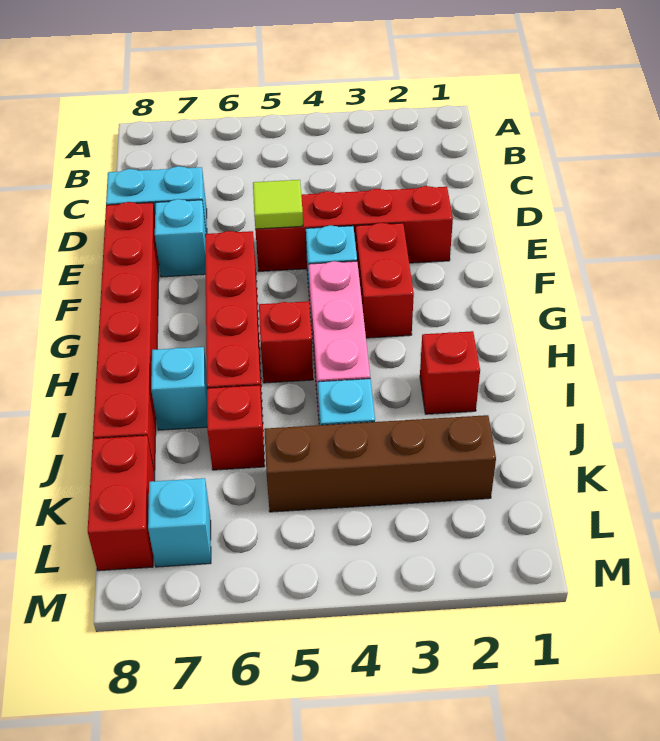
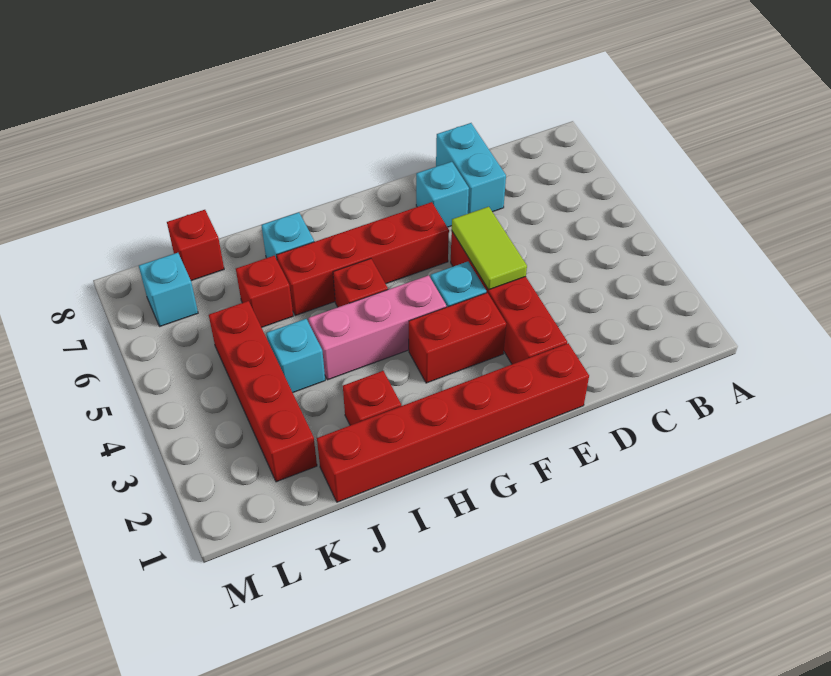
lime tile E5 level 2 -> lime tile E4:E5 level 2
red brick E8:J8 level 1 -> red brick E1:J1 level 1
brown brick K2:K5 level 1 -> red brick K2:K5 level 1
red brick K8:L8 level 1 -> red brick K8 level 1

